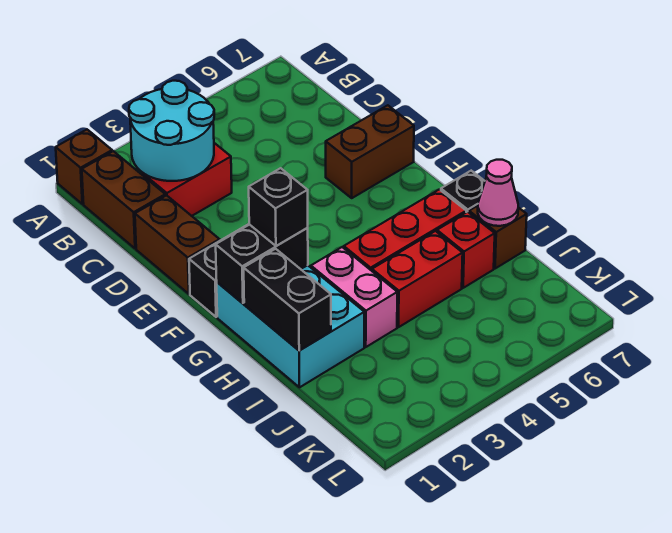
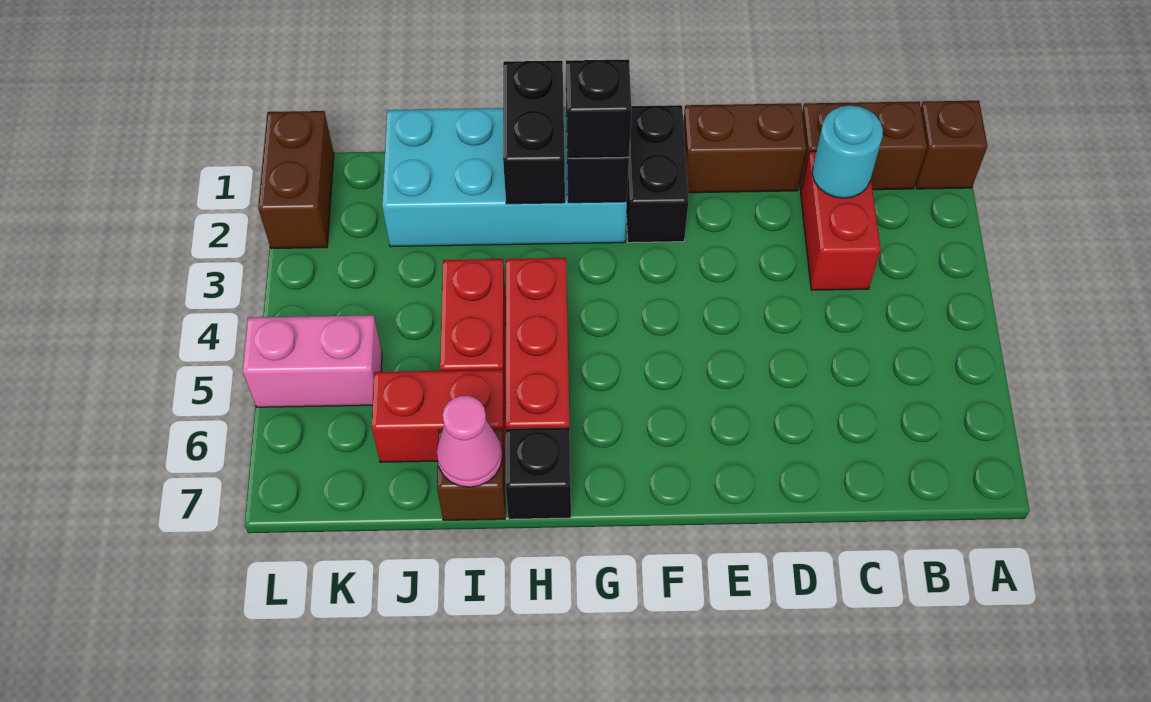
cyan round brick B2:C3 level 2 -> cyan round brick C2 level 2
brown brick E6:E7 level 1 -> brown brick L1:L2 level 1
cyan brick G1:I2 level 1 -> cyan brick G1:J2 level 1
black brick H1:I1 level 2 -> black brick H1:H2 level 2
pink brick H3:I3 level 1 -> pink brick K5:L5 level 1
red brick I6 level 1 -> red brick I6:J6 level 1

